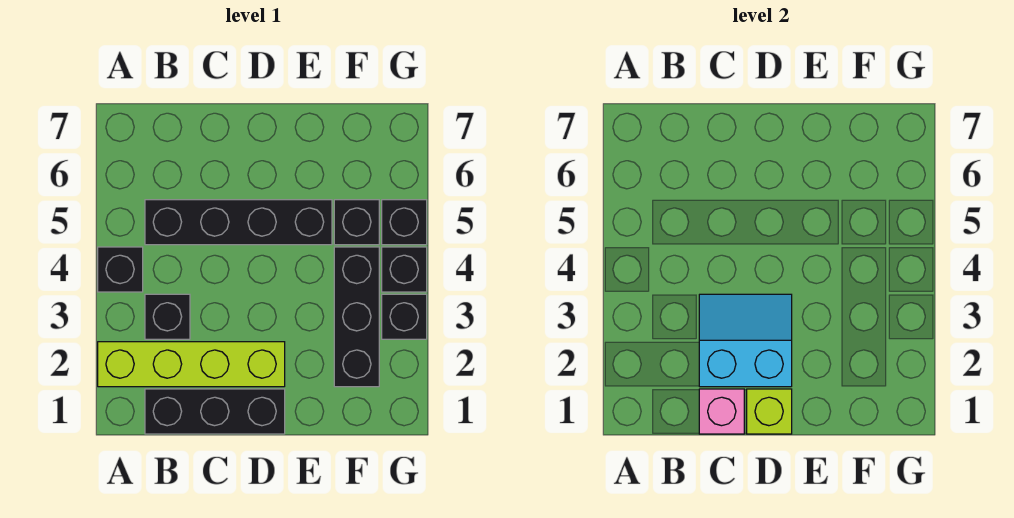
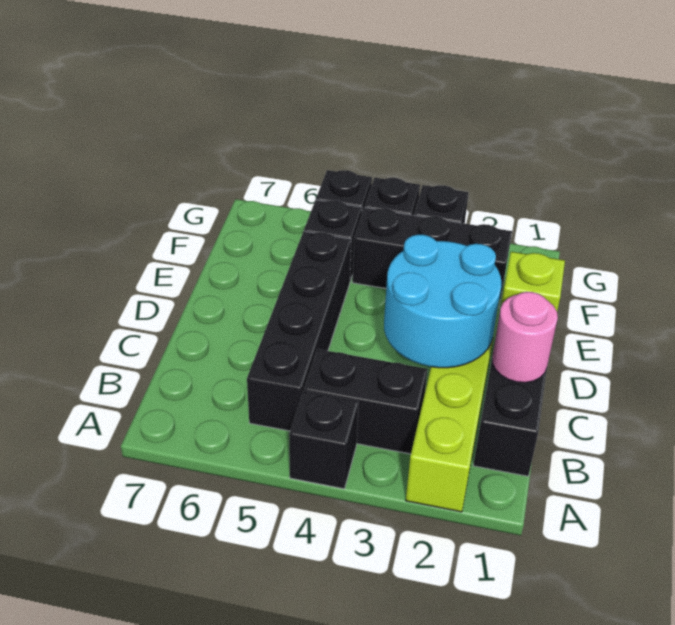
black brick B3 level 1 -> black brick B3:B4 level 1
pink brick C1 level 2 -> pink round brick C1 level 2
cyan slope C2:D3 level 2 top 2 -> cyan round brick C2:D3 level 2

